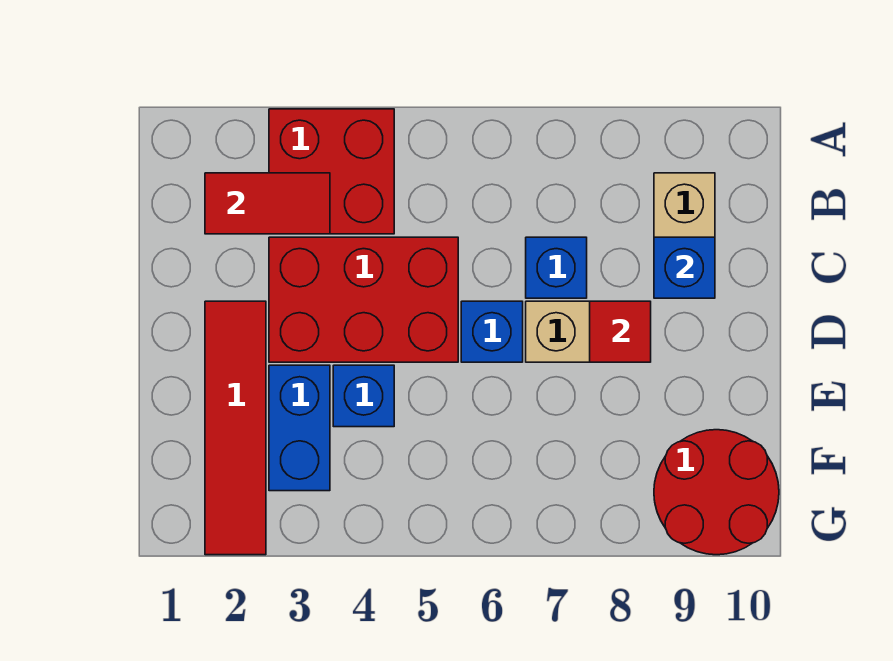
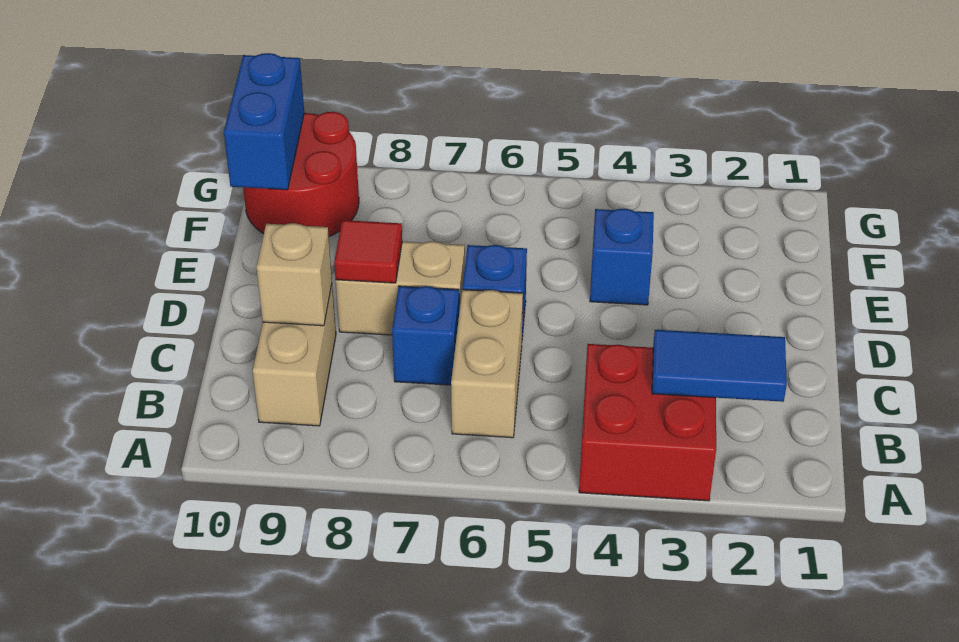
red tile B2:B3 level 2 -> blue tile B2:B3 level 2
none -> tan brick B6:C6 level 1
red brick C3:D5 level 1 -> none
blue brick C9 level 2 -> tan brick C9 level 2
red tile D2:G2 level 1 -> none
blue brick E3:F3 level 1 -> blue brick F10:G10 level 2

